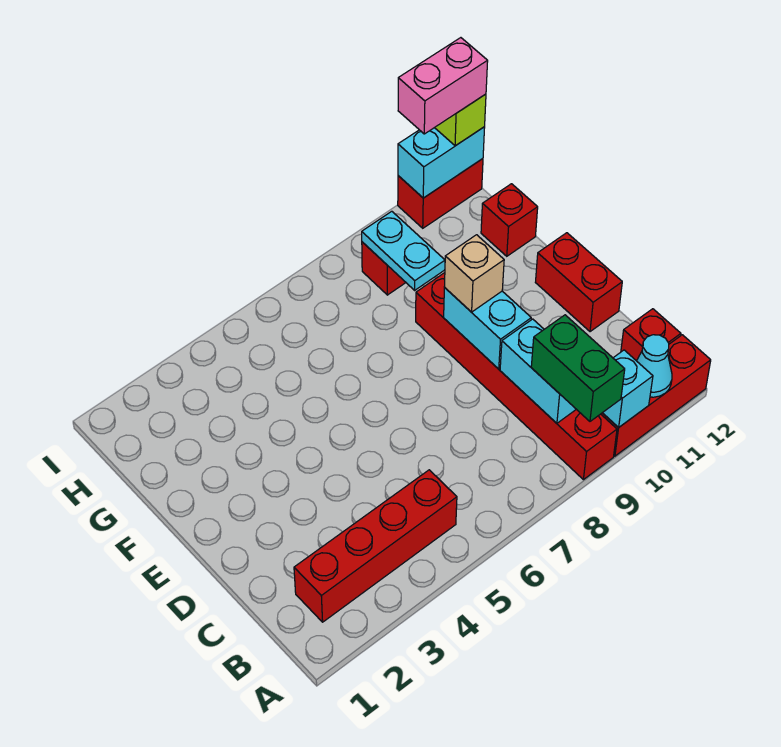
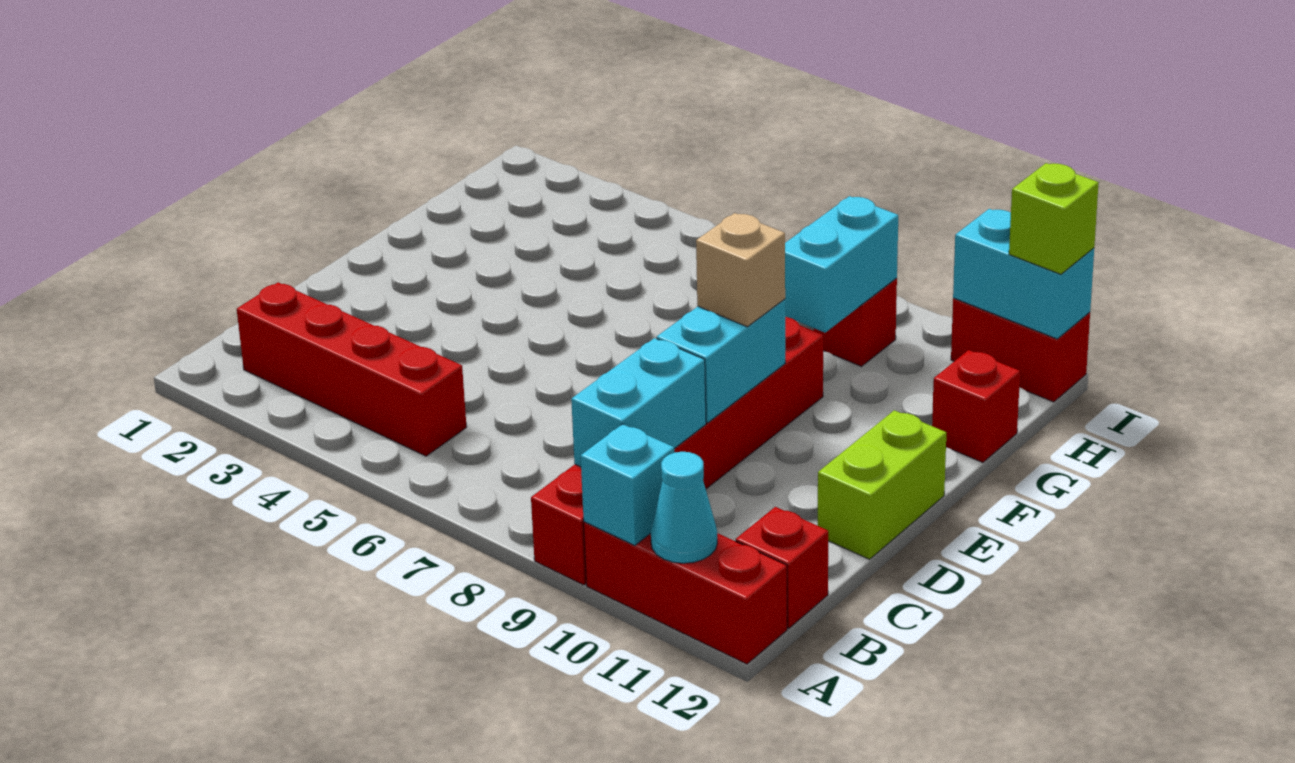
green brick A9:B9 level 3 -> none
red brick D12:E12 level 1 -> lime brick D12:E12 level 1
cyan plate G9:H9 level 2 -> cyan brick G9:H9 level 2
pink brick I11:I12 level 4 -> none

